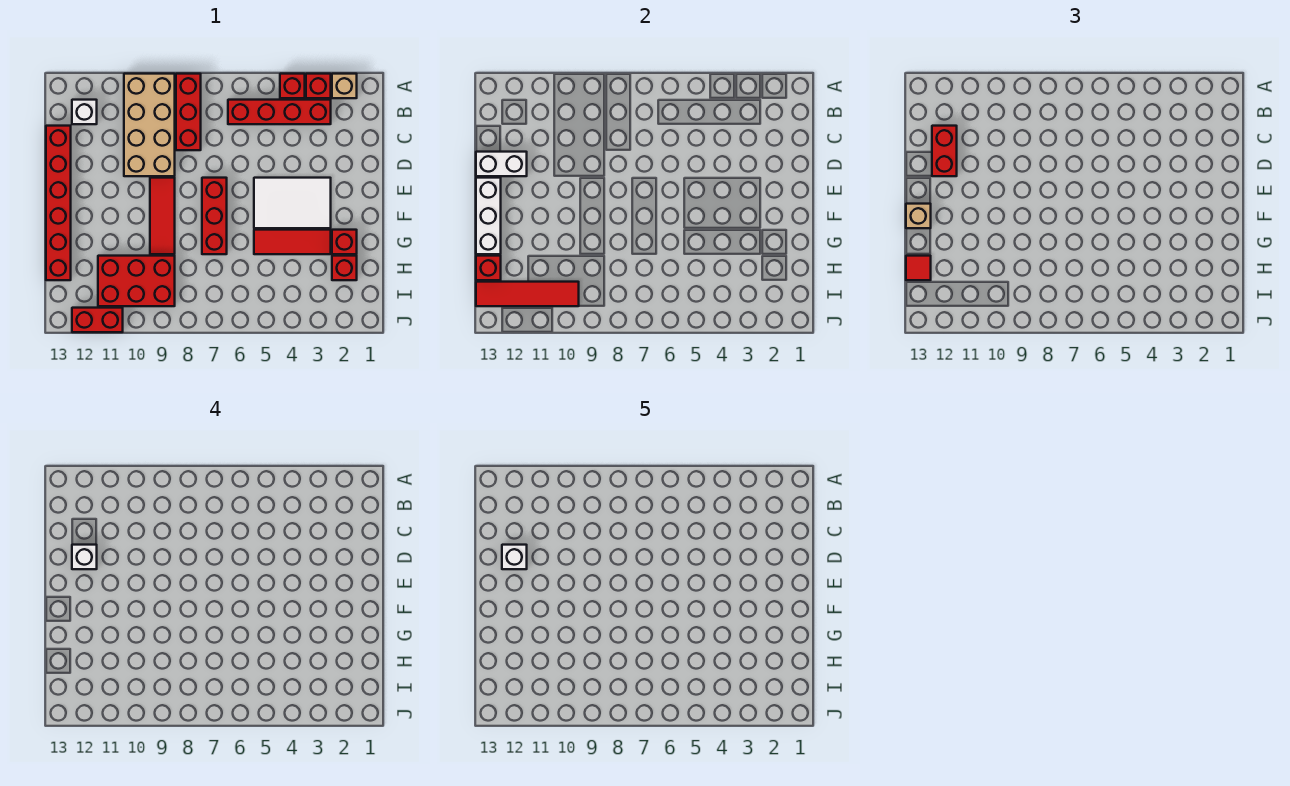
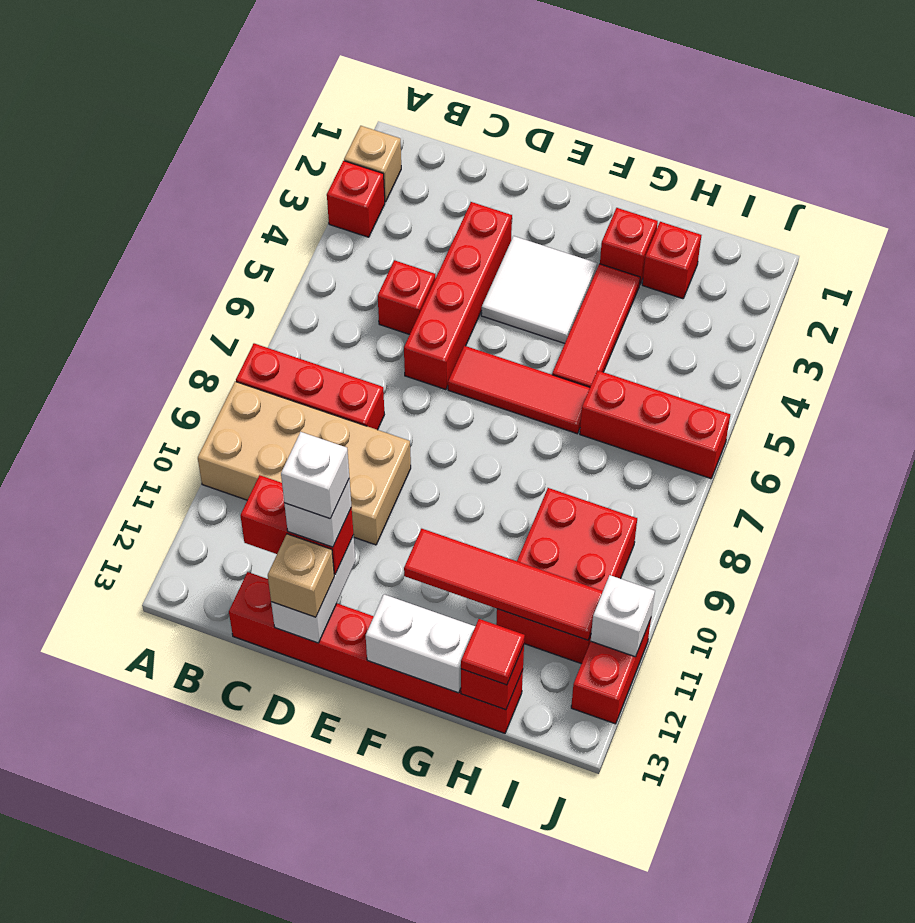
red brick A4 level 1 -> red brick C5 level 1
red brick B3:B6 level 1 -> red brick D3:D6 level 1
white brick B12 level 1 -> white brick J11 level 2
white tile E3:F5 level 1 -> white tile E3:F4 level 1
red brick E7:G7 level 1 -> red brick H6:J6 level 1
red tile E9:G9 level 1 -> red tile E6:G6 level 1
white brick E13:G13 level 2 -> white brick F13:G13 level 2
tan brick F13 level 3 -> tan brick D13 level 3
red tile I10:I13 level 2 -> red tile F11:I11 level 2

